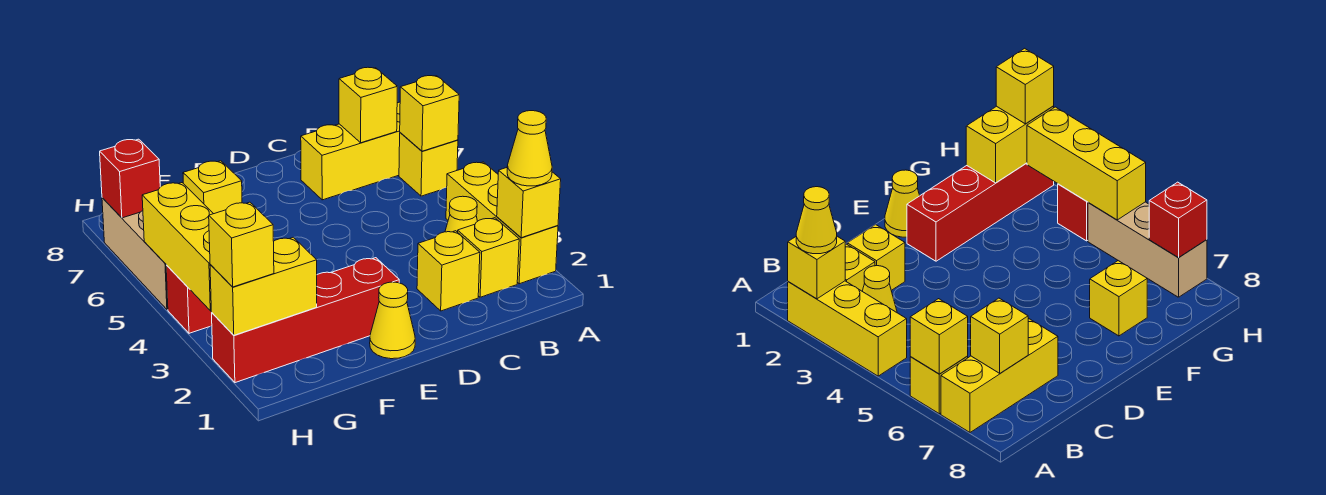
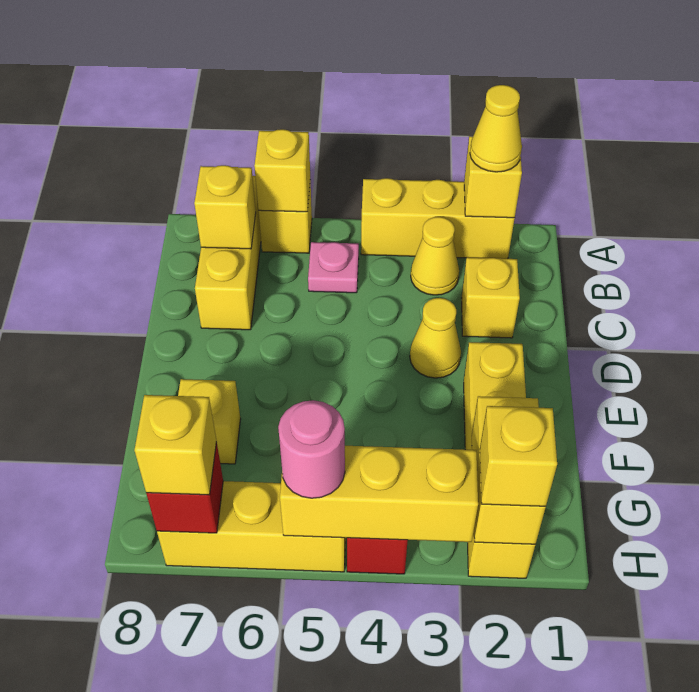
yellow brick B2 level 1 -> yellow brick H7 level 3
none -> pink plate B5 level 1
yellow cone E1 level 1 -> yellow cone D3 level 1
red brick E2:H2 level 1 -> yellow brick E2:H2 level 1
tan brick H5:H7 level 1 -> yellow brick H5:H7 level 1
none -> pink round brick H5 level 3

